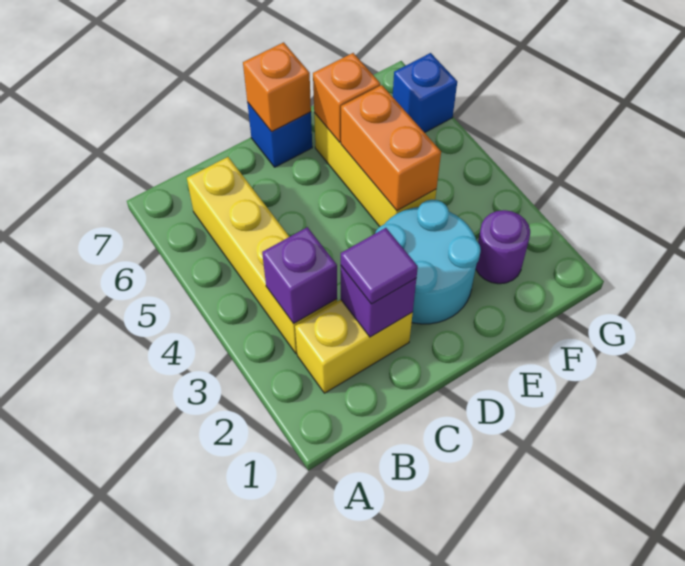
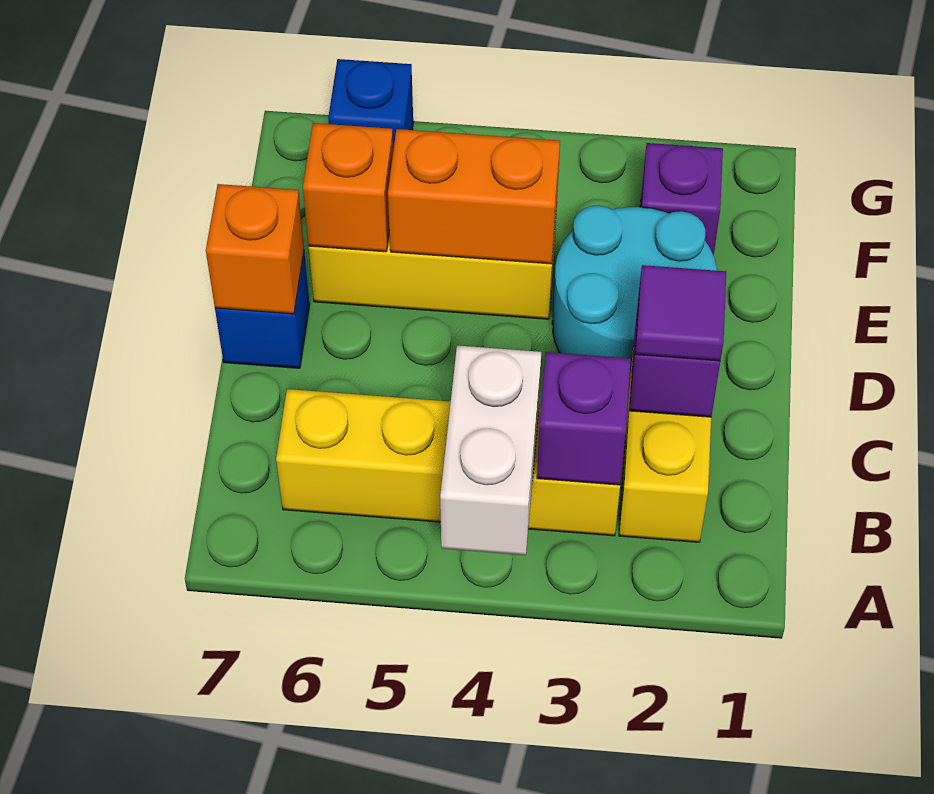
none -> white brick A4:B4 level 2
purple round brick F2 level 1 -> purple brick F2 level 1

